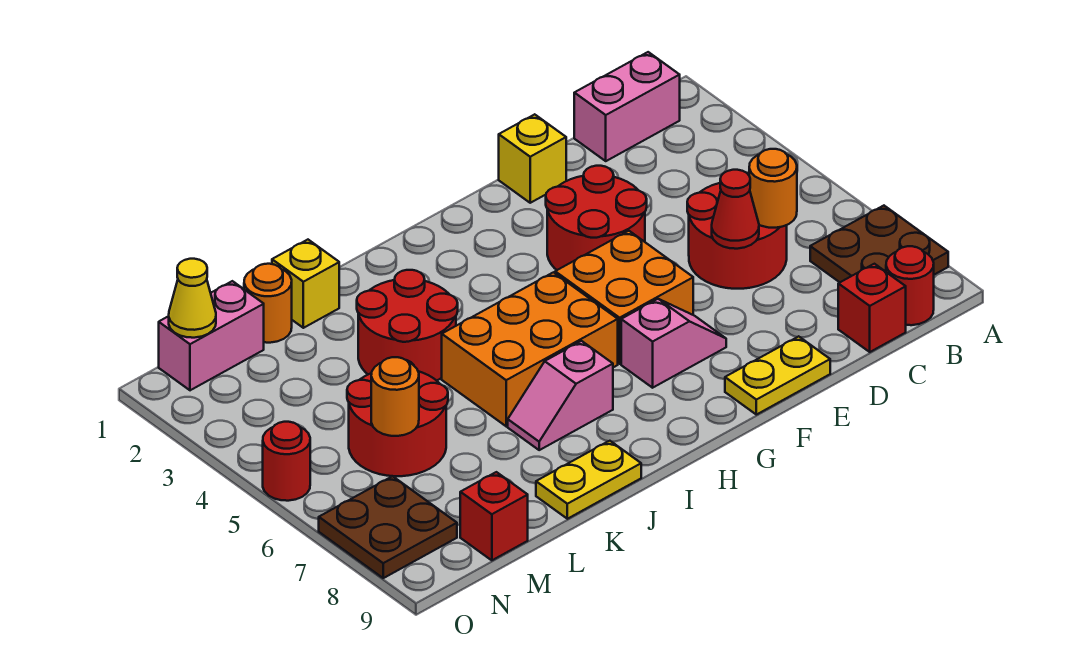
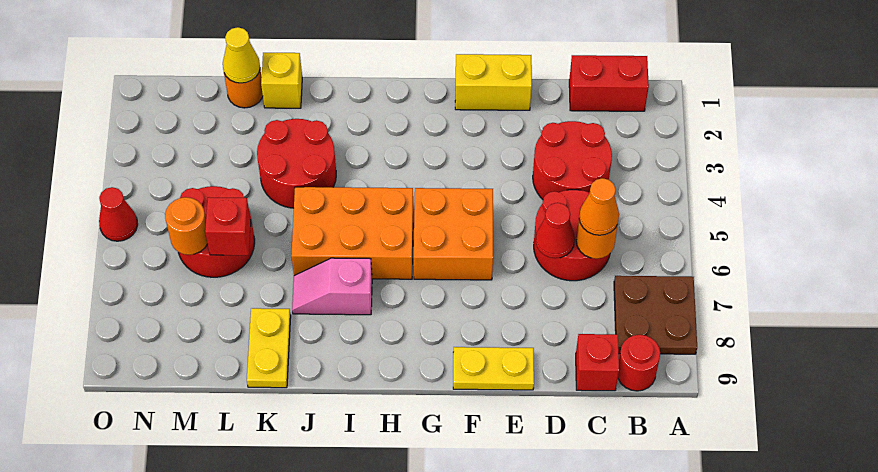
pink brick B1:C1 level 1 -> red brick B1:C1 level 1
none -> orange cone C6 level 3
yellow brick E1 level 1 -> yellow brick E1:F1 level 1
red round brick E3:F4 level 1 -> red round brick C3:D4 level 1
pink slope F7:G7 level 1 top G -> none
yellow plate J9:K9 level 1 -> yellow plate K8:K9 level 1
pink brick M1:N1 level 1 -> none
red brick M9 level 1 -> red brick L6 level 2
yellow cone N1 level 2 -> yellow cone L1 level 2
brown plate N7:O8 level 1 -> none
red round brick O5 level 1 -> red cone O5 level 1

